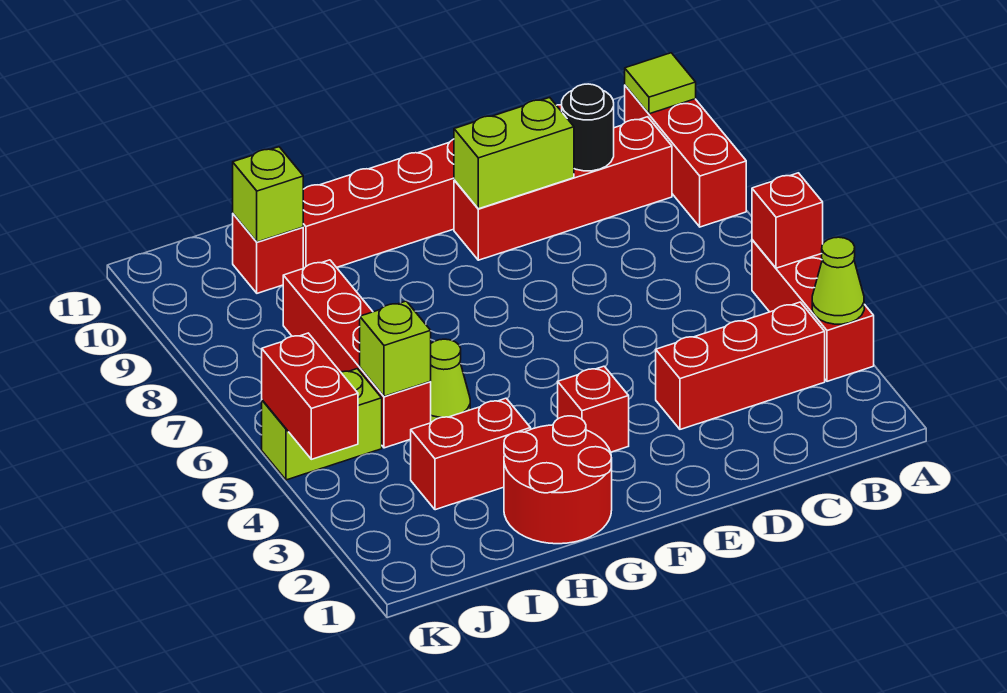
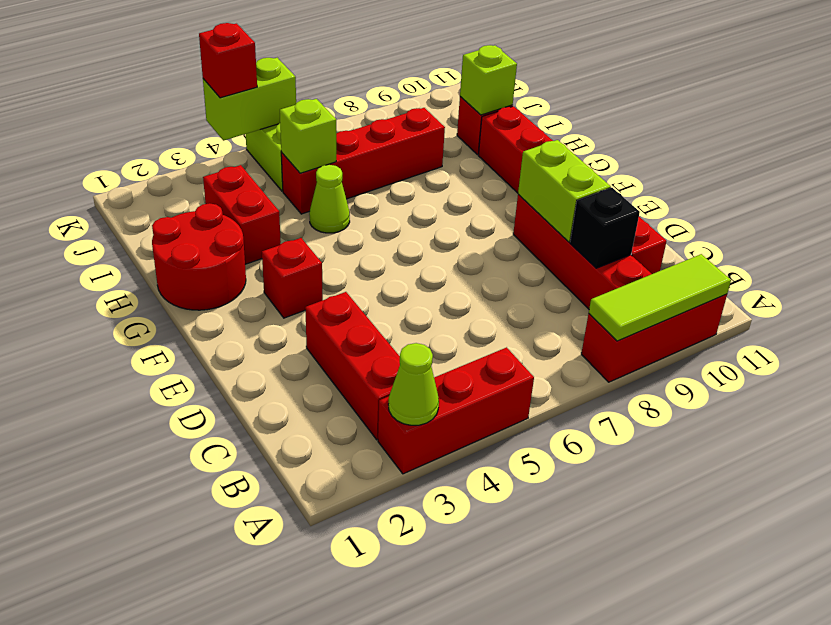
red brick A5 level 2 -> red brick K4 level 3
lime tile A10 level 2 -> lime tile A8:A10 level 2
black round brick C9 level 2 -> black brick C9 level 2
red brick K4:K5 level 2 -> lime brick K4:K5 level 2

